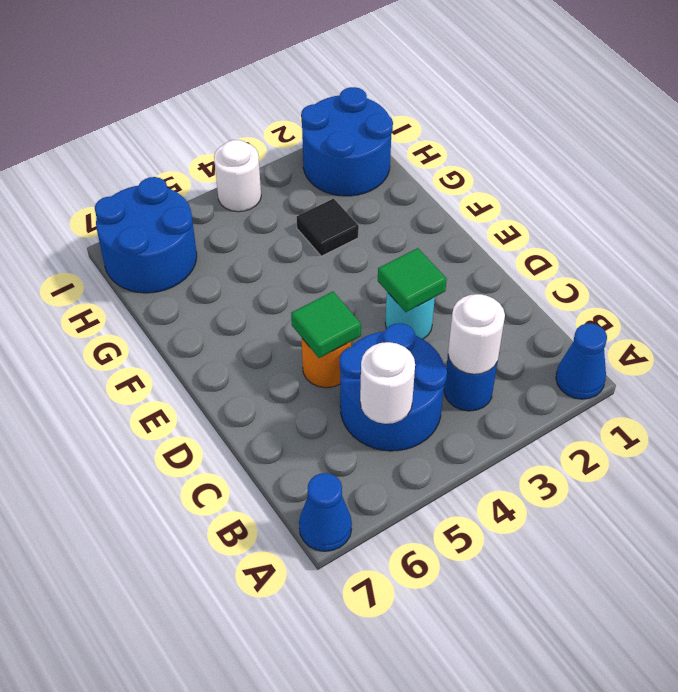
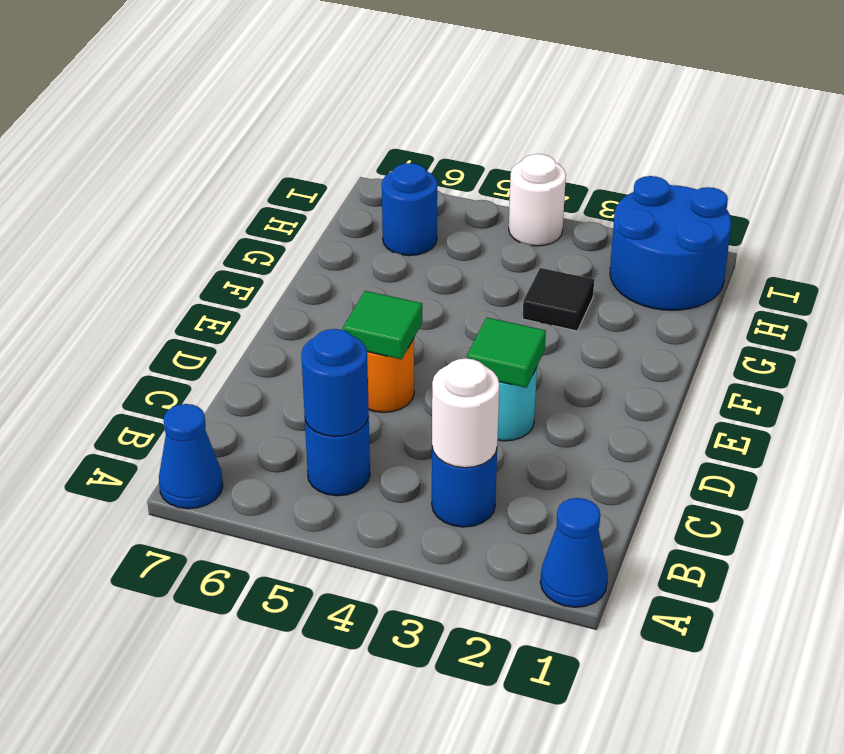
blue round brick B4:C5 level 1 -> blue round brick B5 level 1
white round brick B5 level 2 -> blue round brick B5 level 2
blue round brick H6:I7 level 1 -> blue round brick H6 level 1

